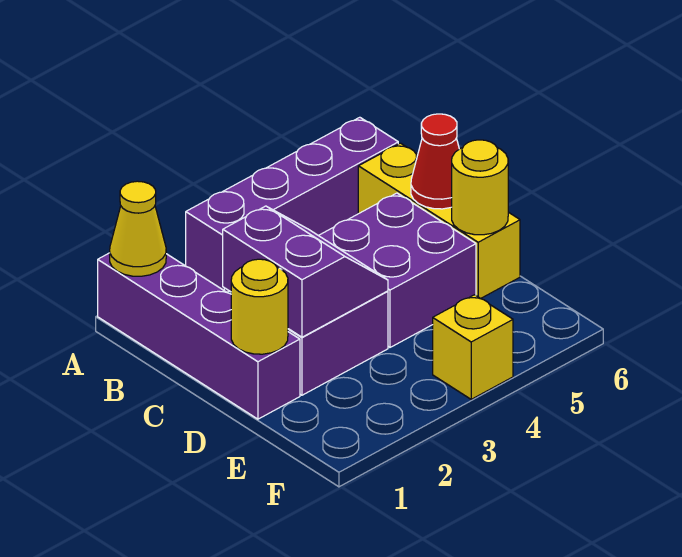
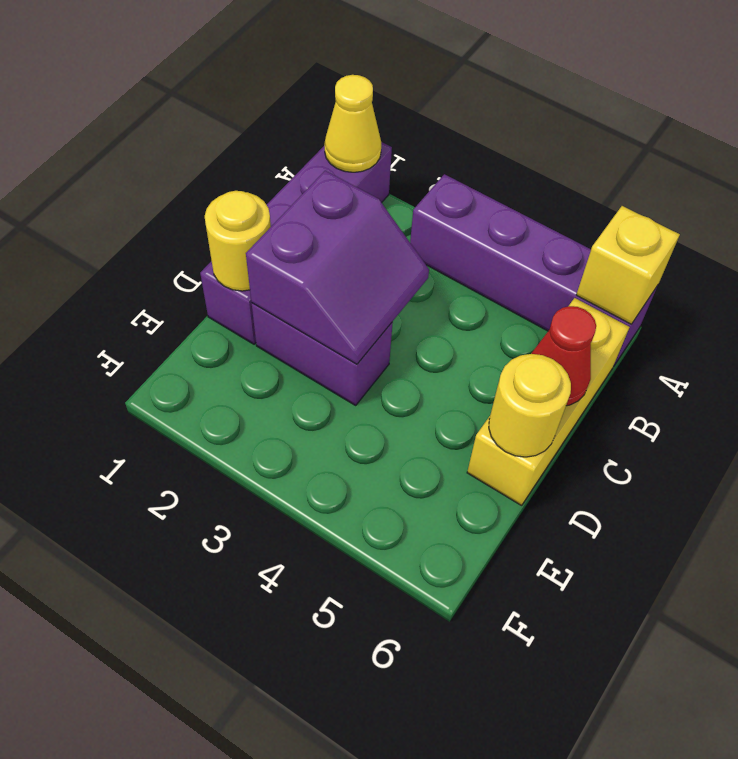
purple brick C4:D5 level 1 -> none
yellow brick F4 level 1 -> yellow brick A6 level 2

